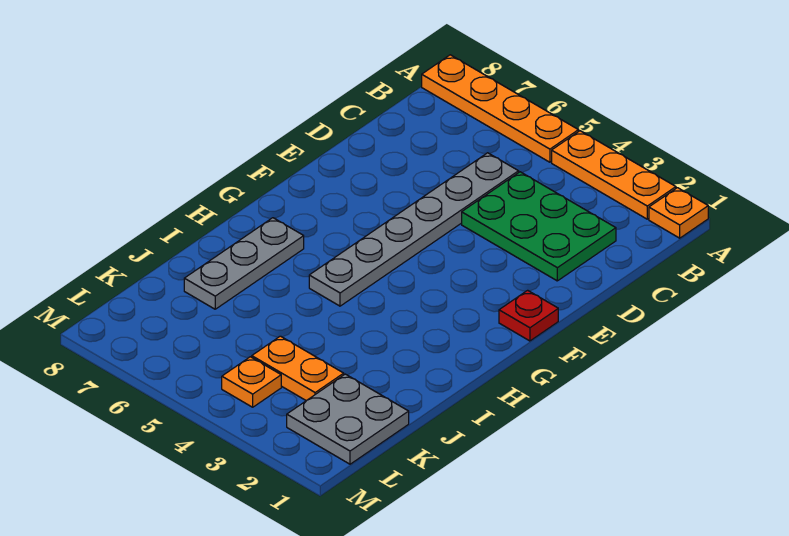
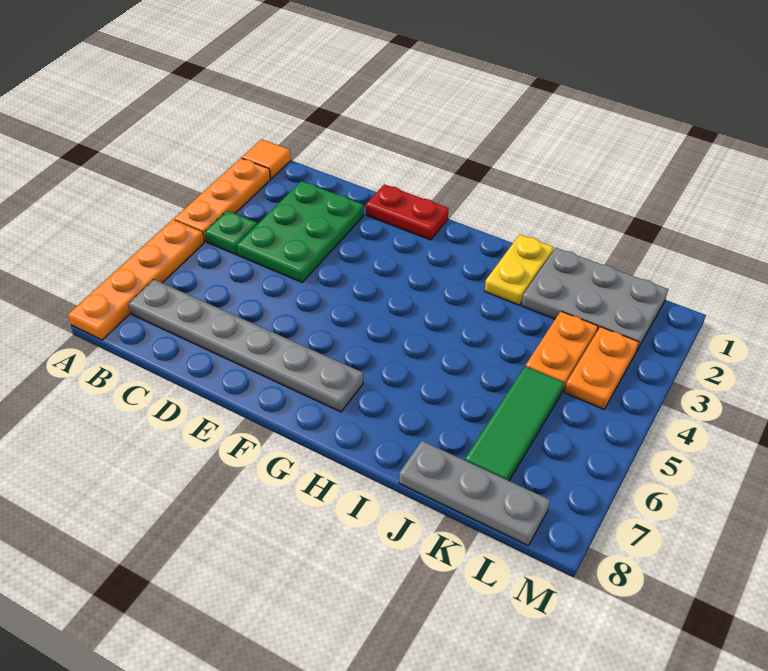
orange plate A1 level 1 -> orange tile A1 level 1
none -> green plate B4 level 1
grey plate C5:H5 level 1 -> grey plate B7:G7 level 1
red plate F1 level 1 -> red plate E1:F1 level 1
grey plate H7:J7 level 1 -> grey plate J8:L8 level 1
none -> yellow plate I1:I2 level 1
grey plate K1:L2 level 1 -> grey plate J1:L2 level 1
none -> green tile K5:K7 level 1
orange plate L4 level 1 -> orange plate L3:L4 level 1

